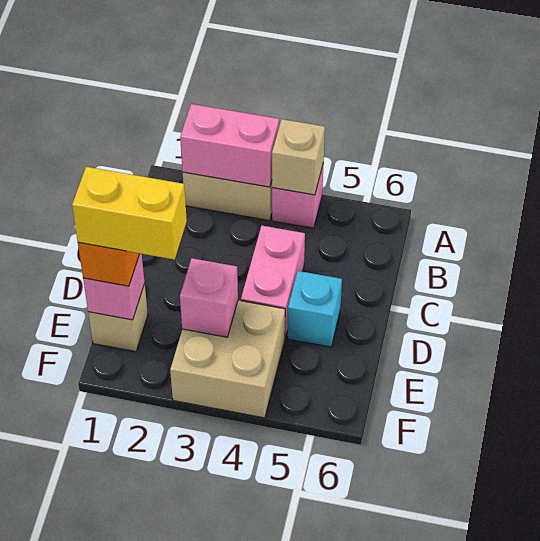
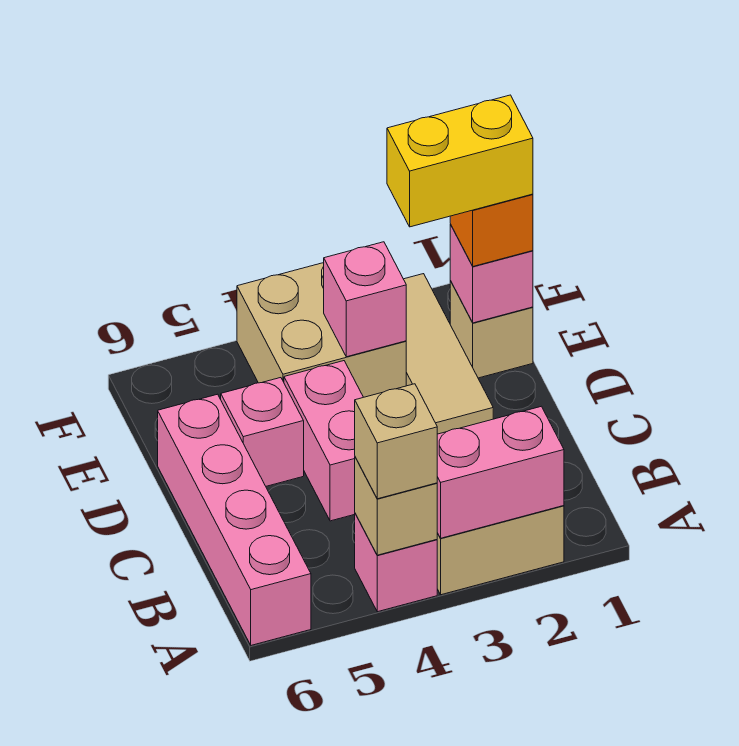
none -> tan brick A4 level 3
none -> pink brick A6:D6 level 1
none -> tan tile D2:F2 level 1
cyan brick D5 level 1 -> pink brick D5 level 1

